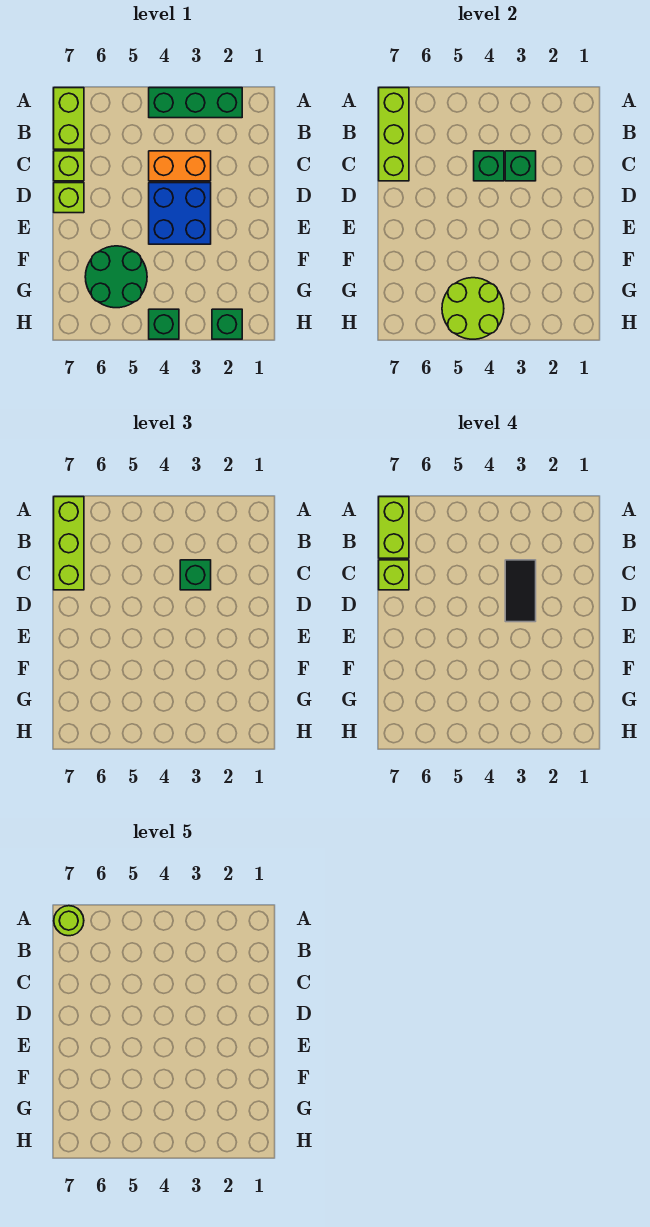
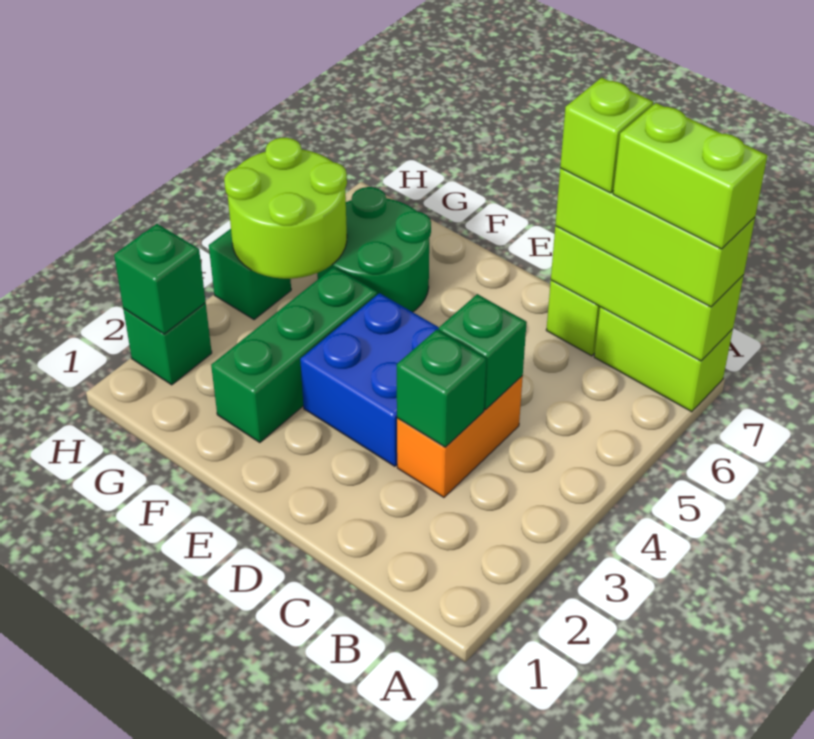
green brick A2:A4 level 1 -> green brick F2:F4 level 1
lime round brick A7 level 5 -> none
green brick C3 level 3 -> green brick H2 level 2
black tile C3:D3 level 4 -> none
lime brick D7 level 1 -> none

